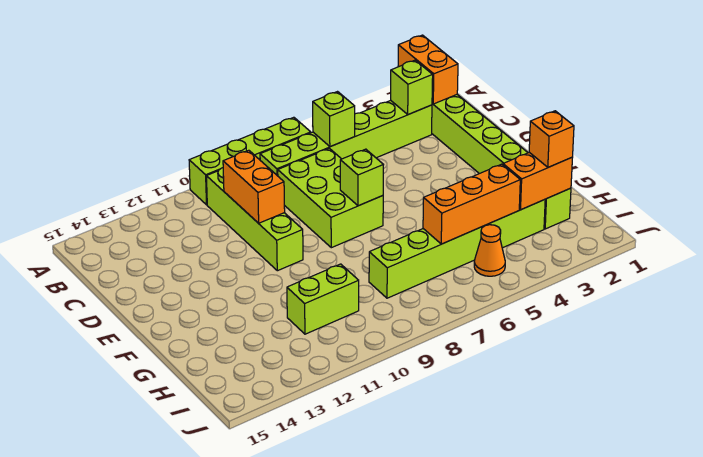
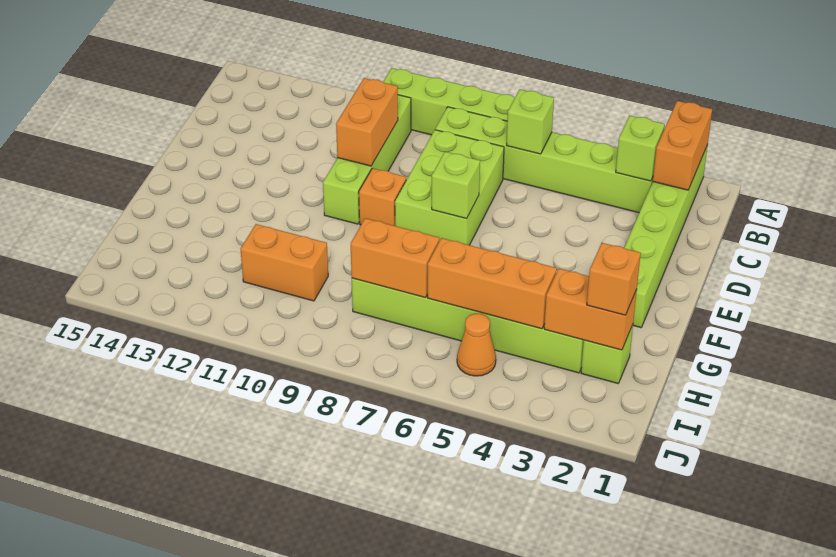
none -> orange brick E9 level 1
none -> orange brick H7:H8 level 2
lime brick H10:H11 level 1 -> orange brick H10:H11 level 1

